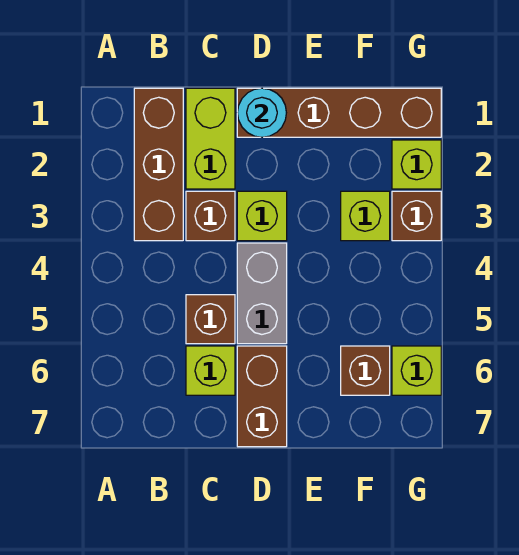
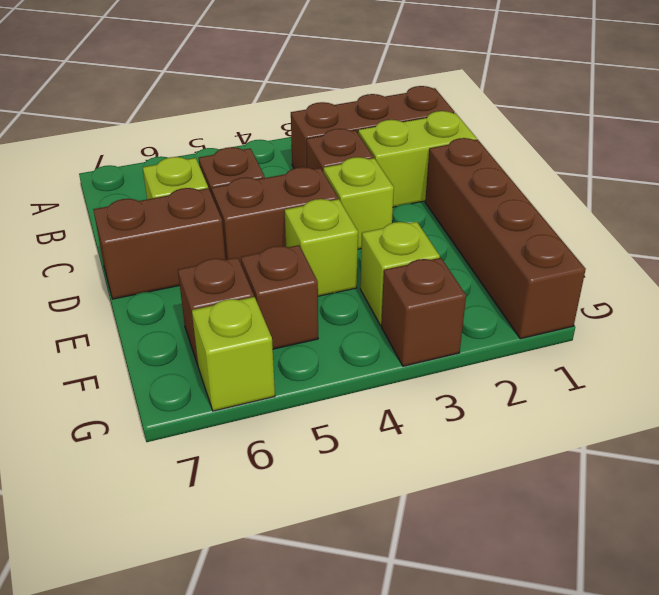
cyan round brick D1 level 2 -> none
grey brick D4:D5 level 1 -> brown brick D4:D5 level 1
none -> brown brick F5 level 1
lime brick G2 level 1 -> lime brick E4 level 1

